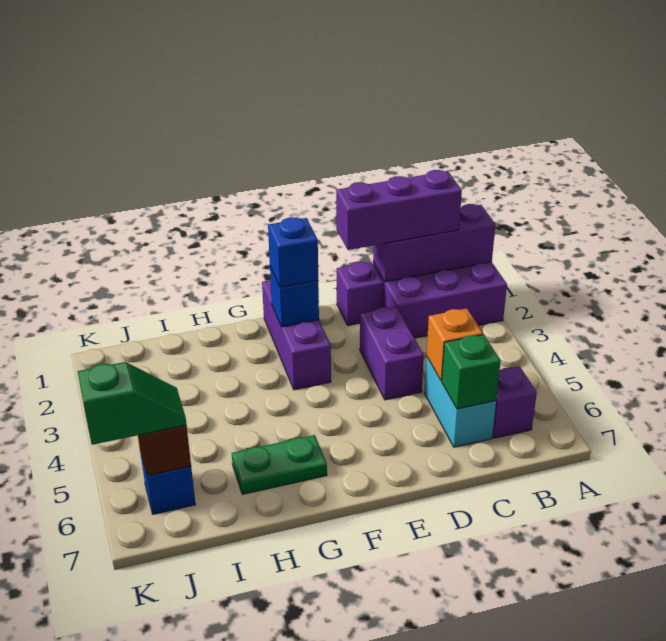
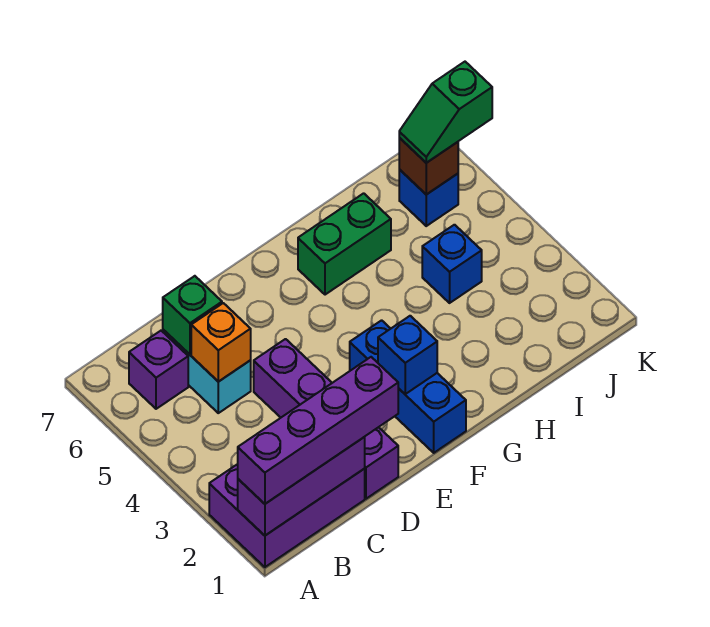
purple brick B1:D1 level 3 -> purple brick A1:D1 level 3
purple brick F1:F3 level 1 -> blue brick F1:F3 level 1
blue brick F2 level 3 -> blue brick I4 level 1
green plate G6:H6 level 1 -> green brick G6:H6 level 1

